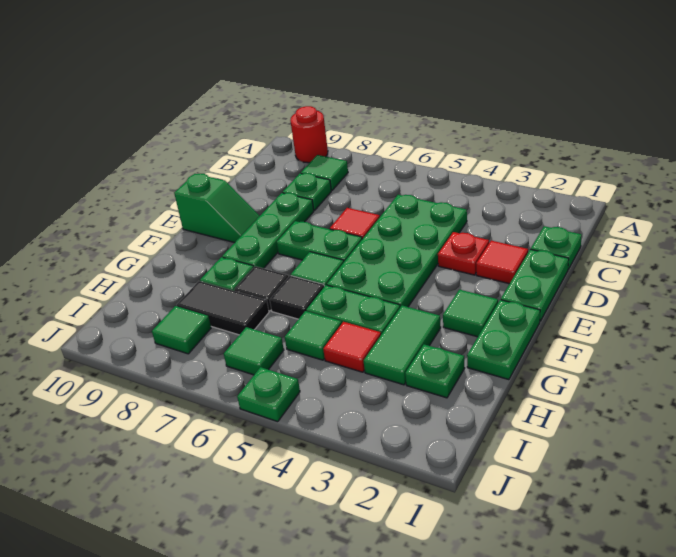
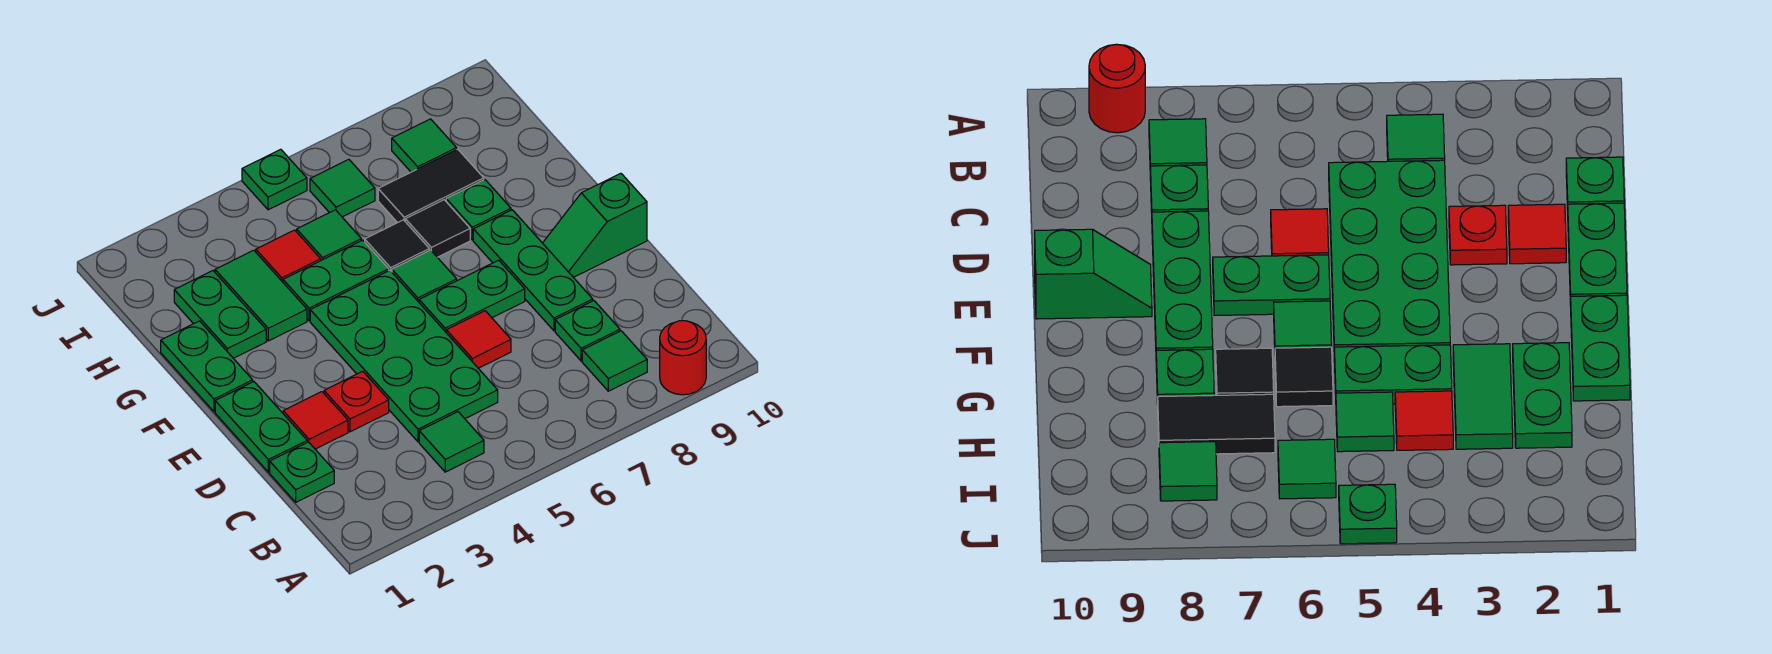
green tile F2 level 1 -> green tile B4 level 1
green plate H2 level 1 -> green plate G2:H2 level 1

